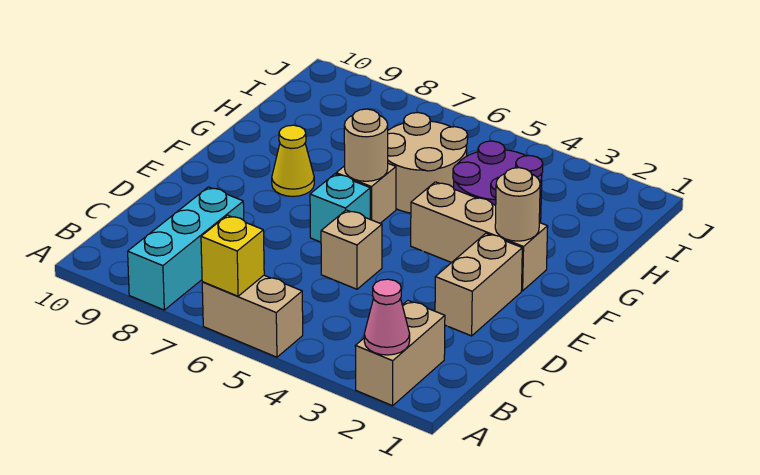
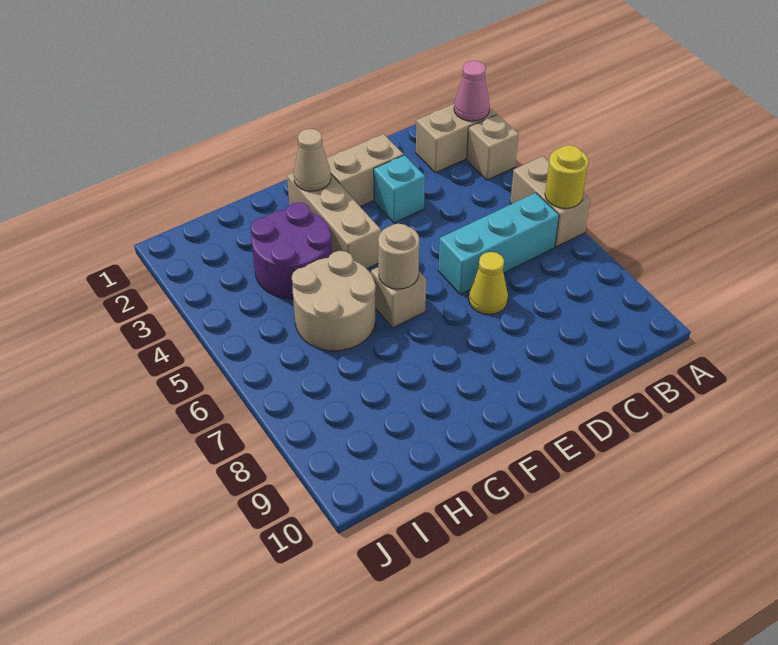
yellow brick A6 level 2 -> yellow round brick A6 level 2
cyan brick A8:C8 level 1 -> cyan brick B6:D6 level 1
tan brick D5 level 1 -> tan brick A3 level 1
cyan brick E6 level 1 -> cyan brick D3 level 1
tan round brick F2 level 2 -> tan cone F2 level 2
yellow cone F8 level 1 -> yellow cone D7 level 1

